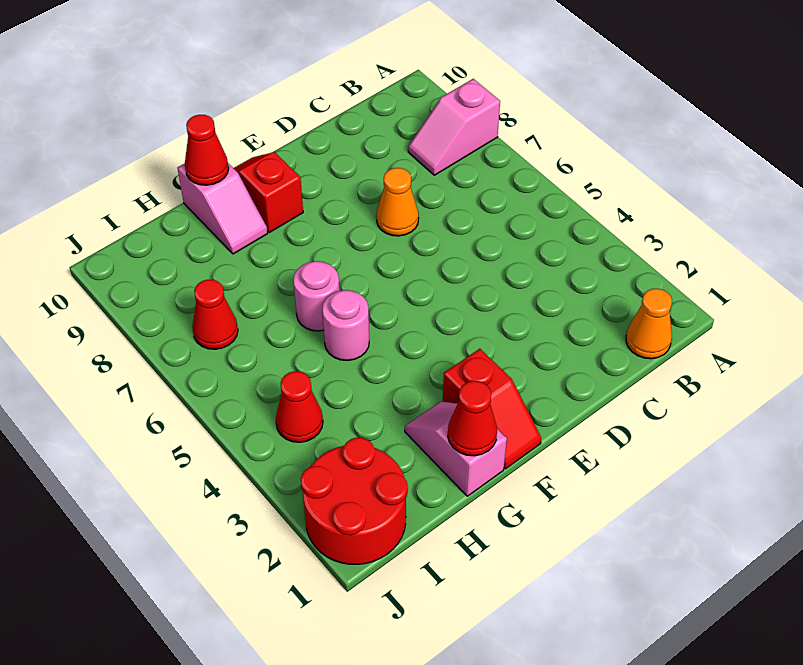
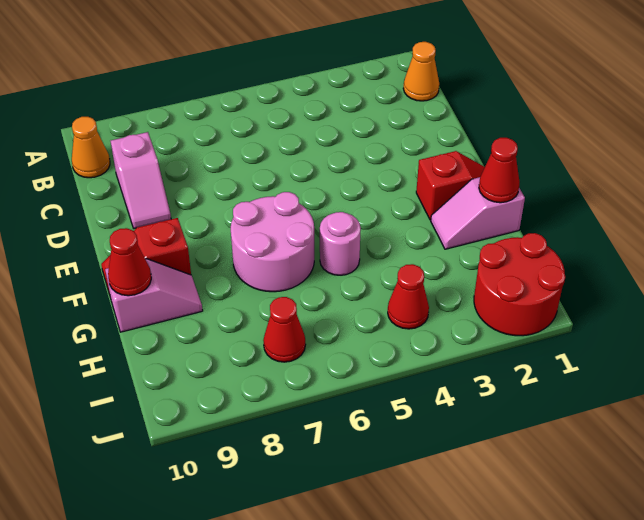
pink slope A8:B8 level 1 top A -> pink slope C9:D9 level 1 top C
orange cone D7 level 1 -> orange cone B10 level 1
pink round brick G6 level 1 -> pink round brick F6:G7 level 1

